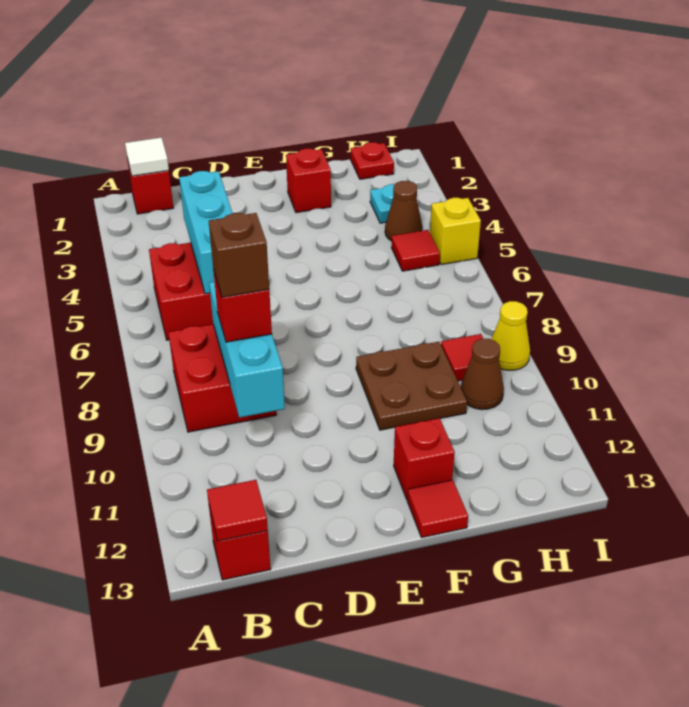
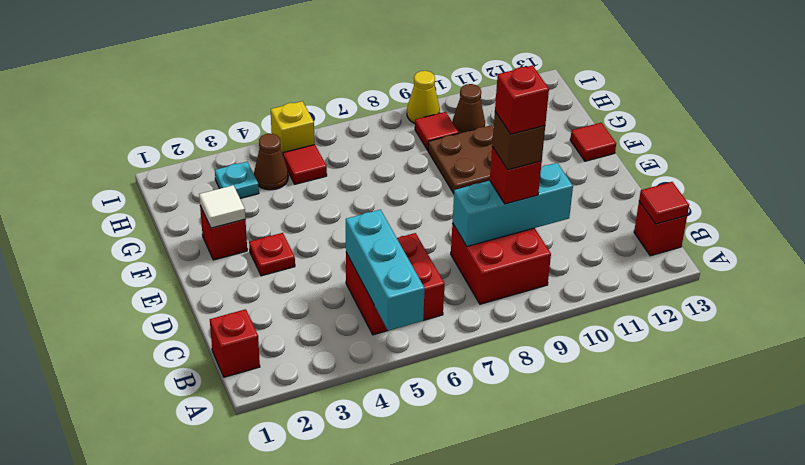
white tile B1 level 2 -> white tile F2 level 2
cyan brick C4:C6 level 2 -> cyan brick A5:C5 level 2
red brick F12 level 1 -> red brick C9 level 5
red plate H1 level 1 -> red plate E3 level 1

